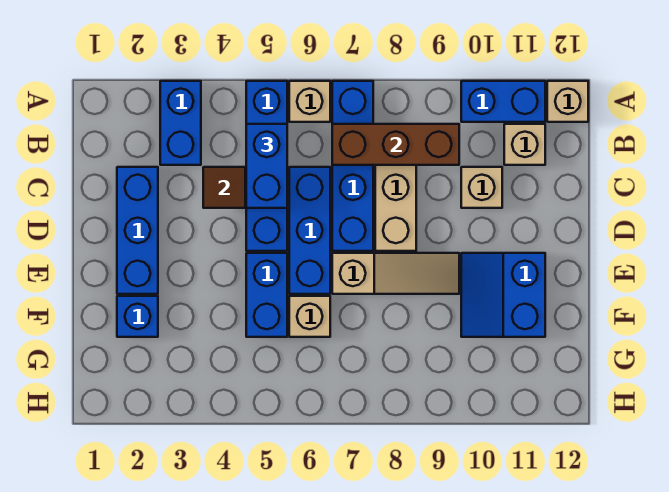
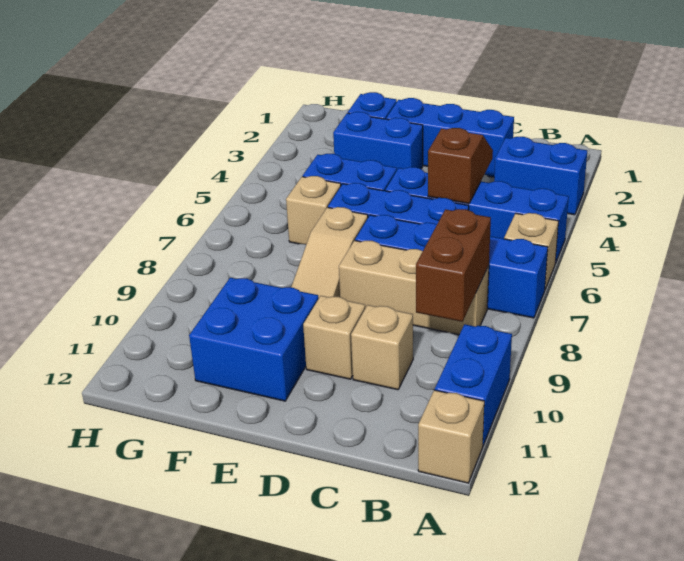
blue brick B5:C5 level 3 -> blue brick E3:F3 level 1
brown brick B7:B9 level 2 -> brown brick B8:B9 level 2
tan brick B11 level 1 -> tan brick D10 level 1
blue slope E10:F11 level 1 top 11 -> blue brick E10:F11 level 1

